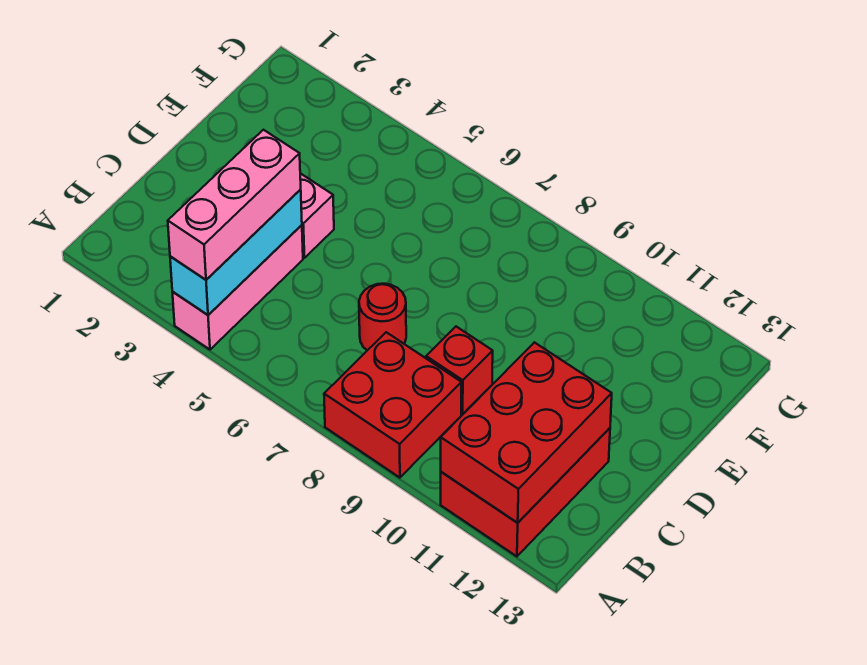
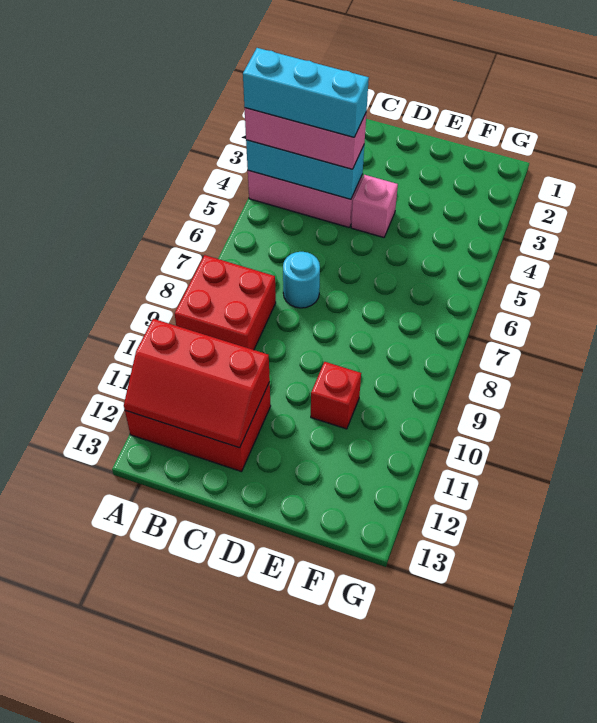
none -> cyan brick A4:C4 level 4
red brick A11:C12 level 2 -> red slope A11:C12 level 2 top 11
red round brick C7 level 1 -> cyan round brick C7 level 1
red brick C9 level 1 -> red brick E10 level 1

